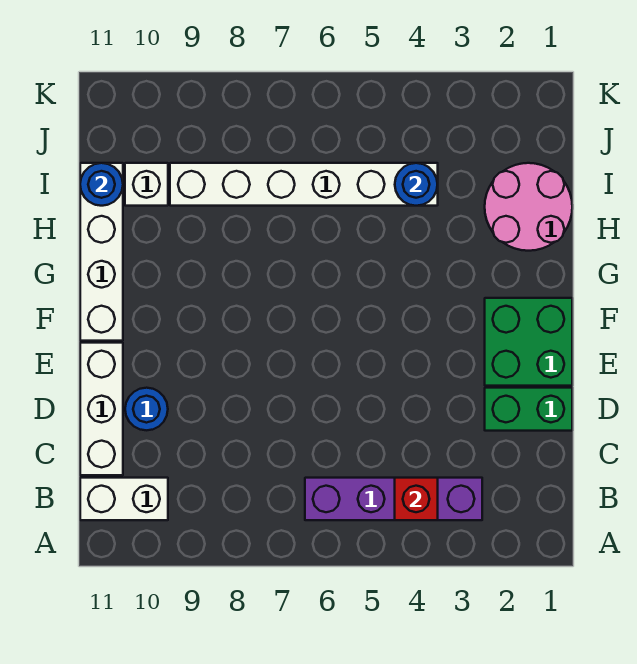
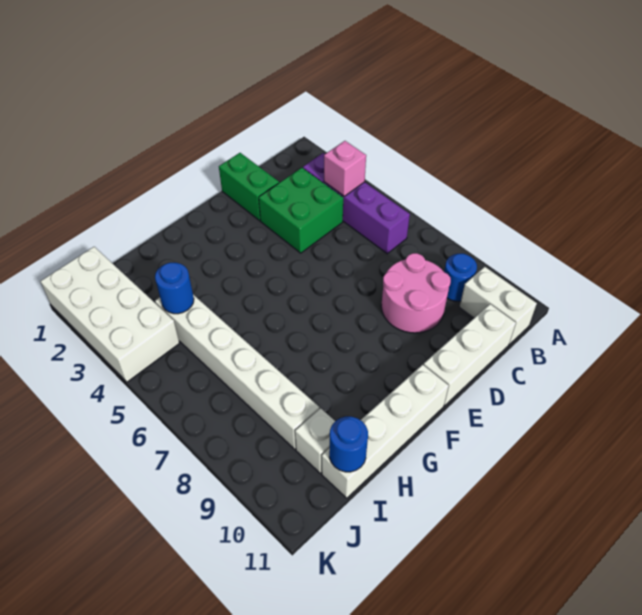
red brick B4 level 2 -> pink brick B4 level 2
blue round brick D10 level 1 -> blue round brick B9 level 1
green brick E1:F2 level 1 -> green brick C3:D4 level 1
pink round brick H1:I2 level 1 -> pink round brick C8:D9 level 1
none -> white brick J1:K4 level 1

